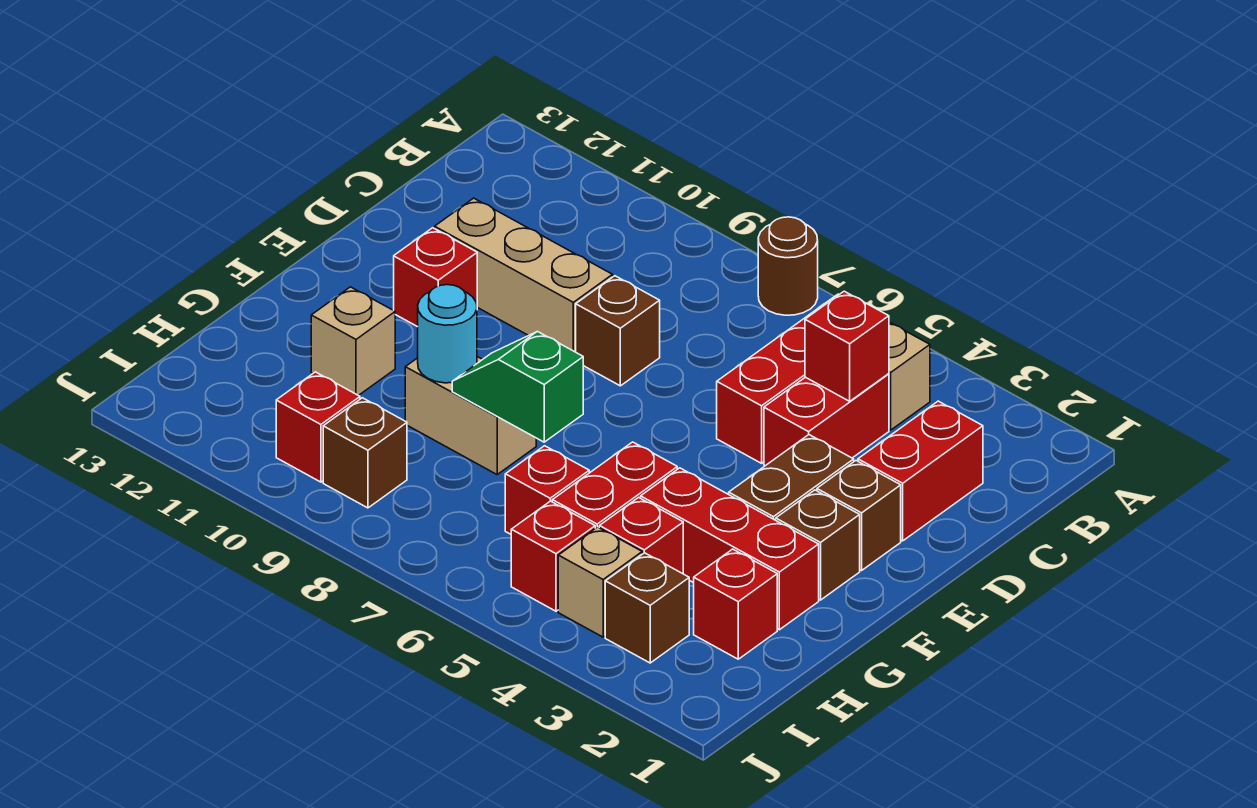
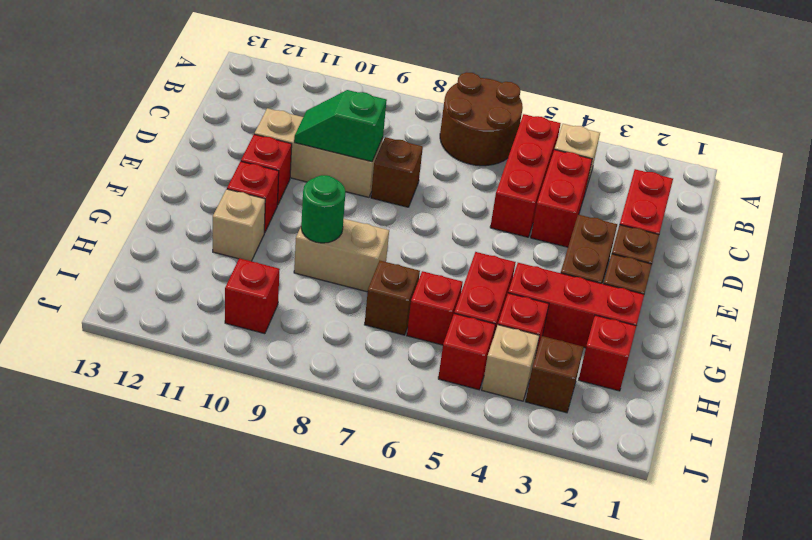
brown round brick A7 level 1 -> brown round brick A6:B7 level 1
red brick C4 level 2 -> red brick F11 level 1
green slope G7:G8 level 2 top 7 -> green slope D9:D10 level 2 top 9
cyan round brick G9 level 2 -> green round brick G9 level 2
brown brick I9 level 1 -> brown brick H7 level 1

